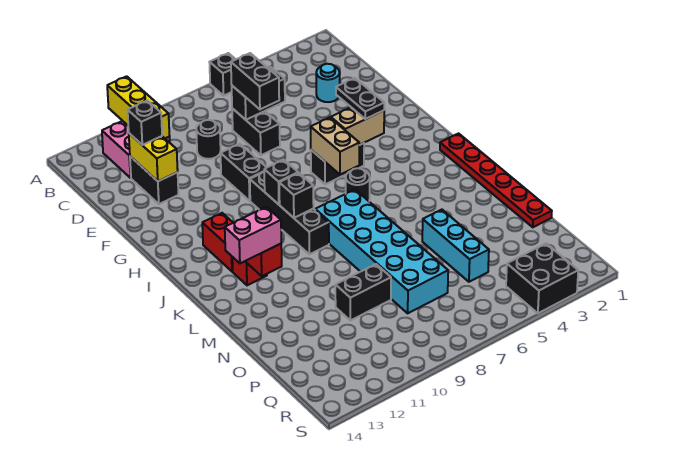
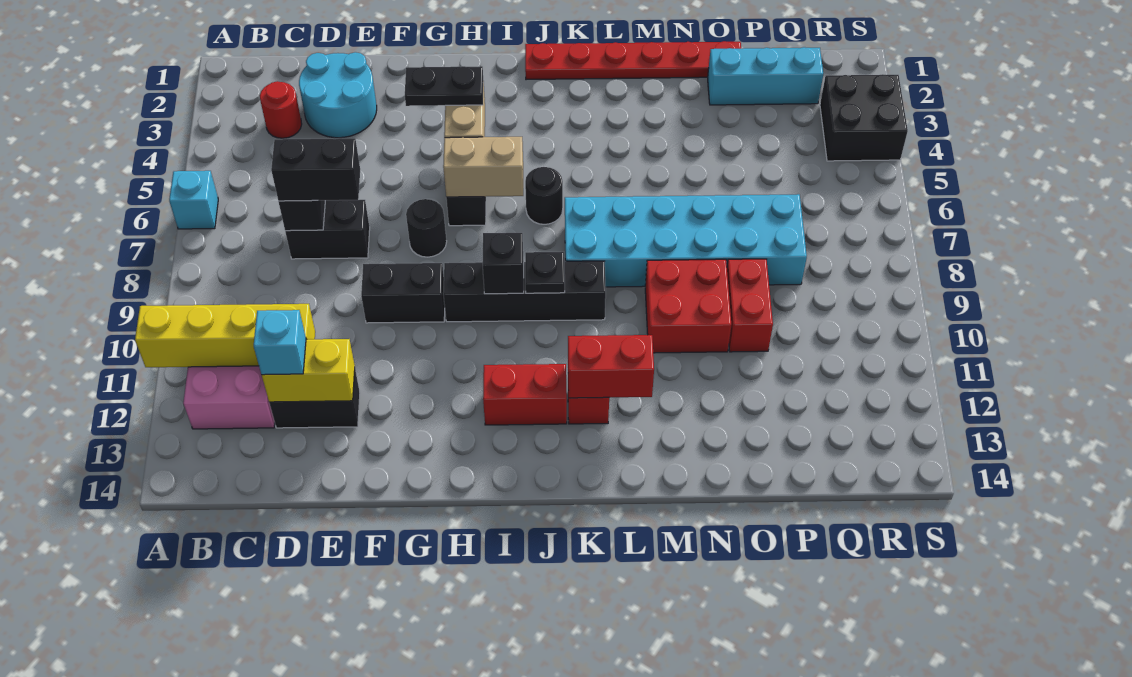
black brick A6 level 1 -> cyan brick A6 level 1
yellow brick A11:C11 level 2 -> yellow brick A11:D11 level 2
none -> red round brick C3 level 1
cyan round brick D3 level 1 -> cyan round brick D2:E3 level 1
black round brick D9 level 1 -> black round brick G7 level 1
black brick D12 level 3 -> cyan brick D12 level 3
black brick J9 level 2 -> black plate J9 level 2
pink brick L12:L13 level 3 -> none
none -> red brick M9:N10 level 1
cyan brick N5:P5 level 1 -> cyan brick O2:Q2 level 1
black brick O9:O10 level 1 -> red brick O9:O10 level 1

